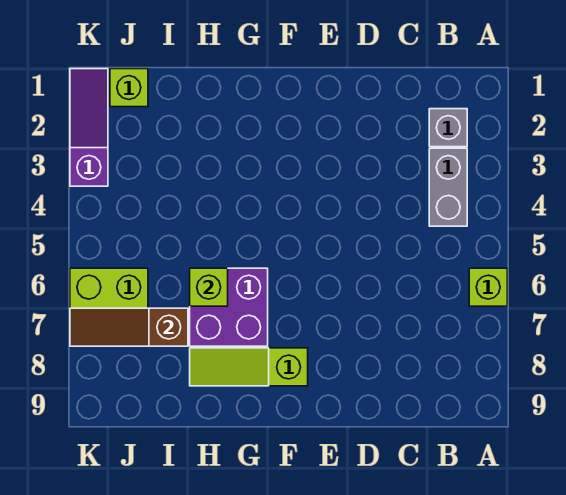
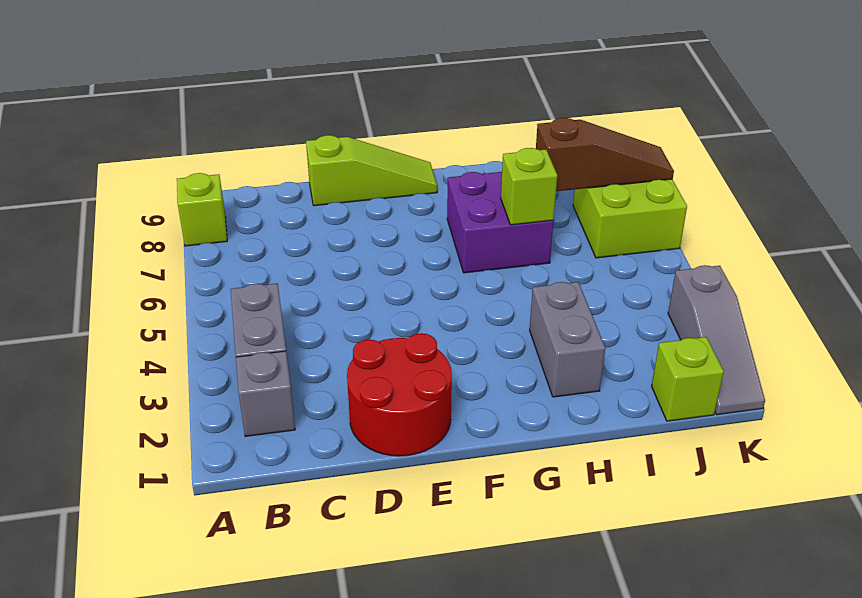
lime brick A6 level 1 -> lime brick A8 level 1
none -> red round brick D1:E2 level 1
lime slope F8:H8 level 1 top F -> lime slope D9:F9 level 1 top D
none -> grey brick H2:H3 level 1
purple slope K1:K3 level 1 top 3 -> grey slope K1:K3 level 1 top 3

